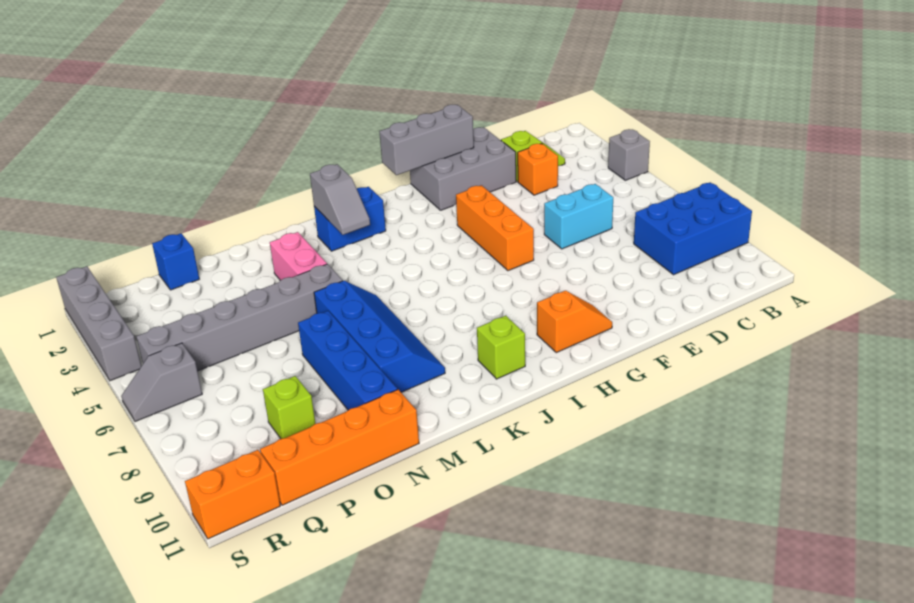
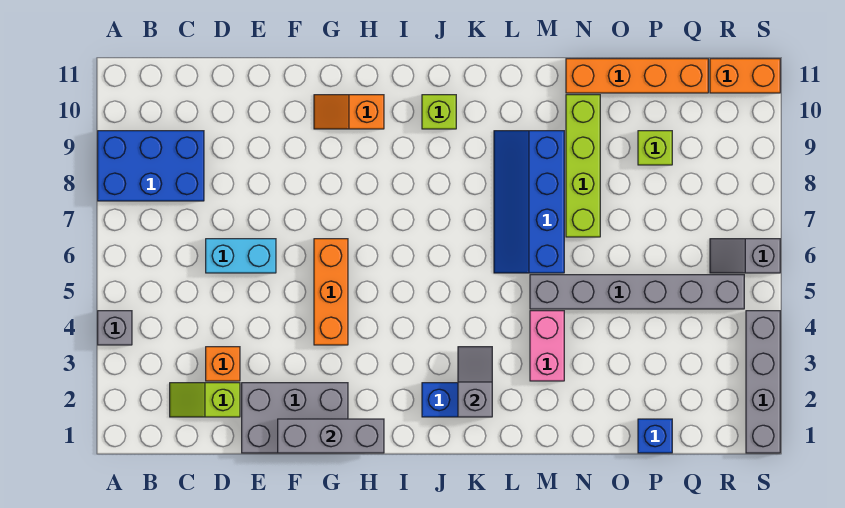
blue brick N7:N10 level 1 -> lime brick N7:N10 level 1
grey slope R6:S6 level 1 top R -> grey slope R6:S6 level 1 top S

